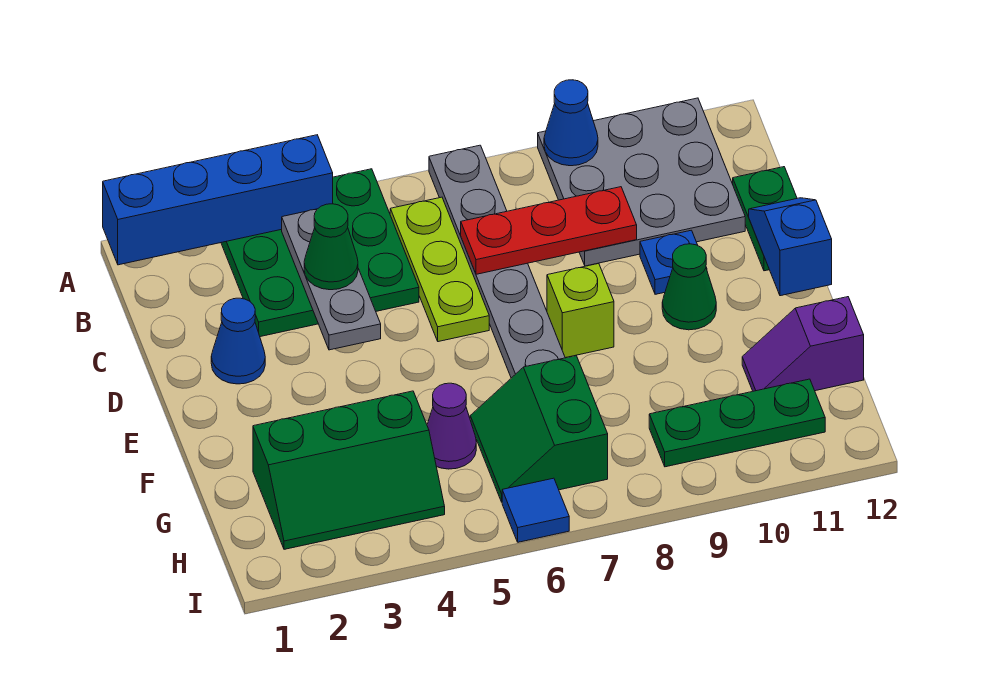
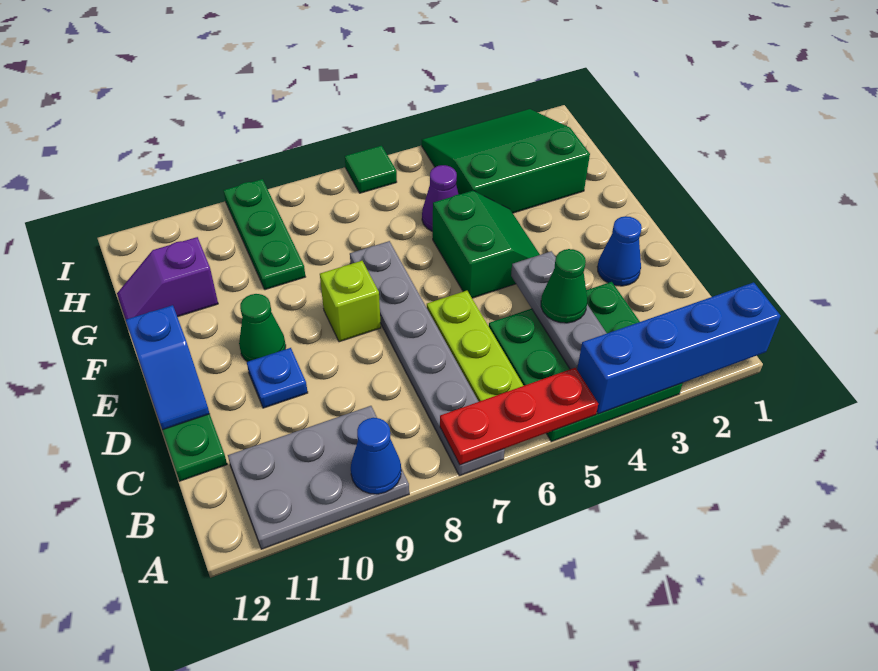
grey plate A9:C11 level 1 -> grey plate A9:B11 level 1
red plate C7:C9 level 2 -> red plate A5:A7 level 2
green slope G2:H4 level 1 top G -> green slope G2:I4 level 1 top G
green slope G6:H7 level 1 top 7 -> green slope E4:F5 level 1 top 5
purple slope G11:G12 level 1 top 12 -> purple slope G11:G12 level 1 top 11
green plate H9:H11 level 1 -> green plate G9:I9 level 1
blue tile I6 level 1 -> green tile I6 level 1

